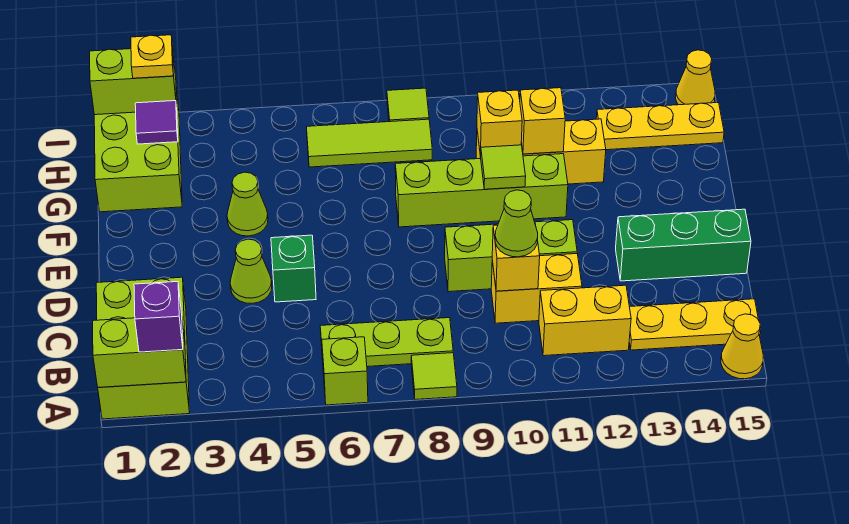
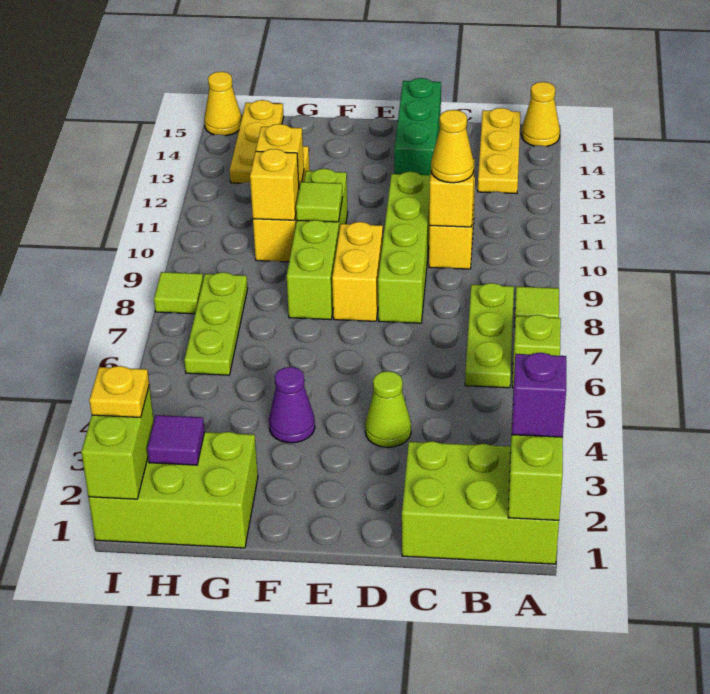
yellow brick B11:B12 level 1 -> yellow brick E8:E9 level 1
lime cone C10 level 3 -> yellow cone C10 level 3
green brick D5 level 1 -> none
lime brick D9:D11 level 1 -> lime brick D8:D11 level 1
lime cone F4 level 1 -> purple cone F4 level 1
lime tile H6:H8 level 1 -> lime plate H6:H8 level 1

